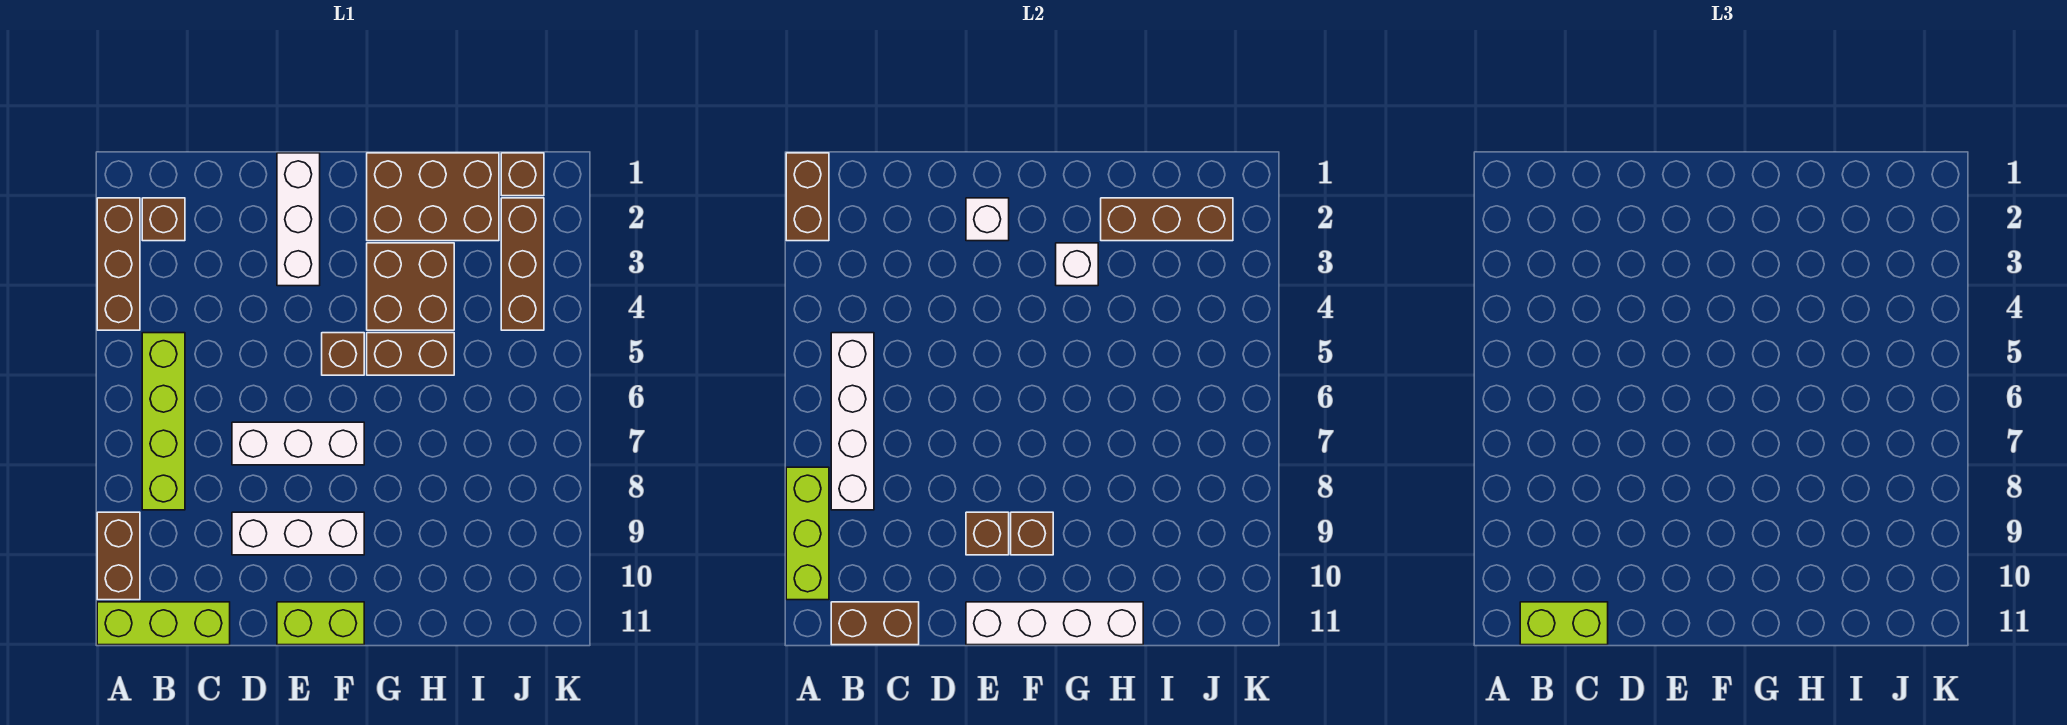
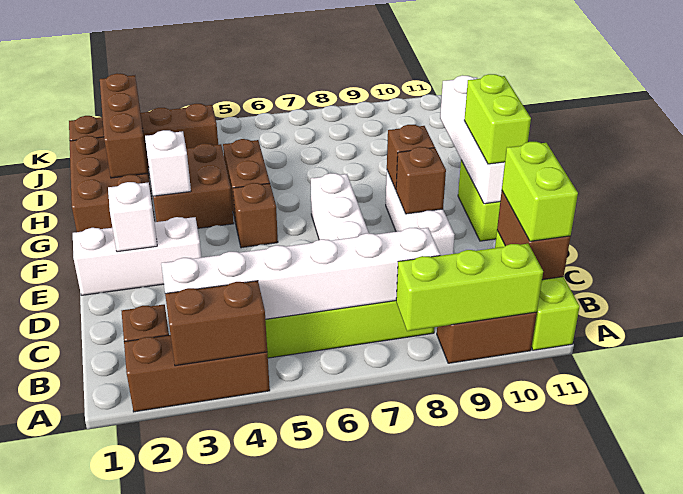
brown brick A1:A2 level 2 -> brown brick A3:A4 level 2
white brick B5:B8 level 2 -> white brick B3:B8 level 2
none -> lime brick E11:F11 level 3

